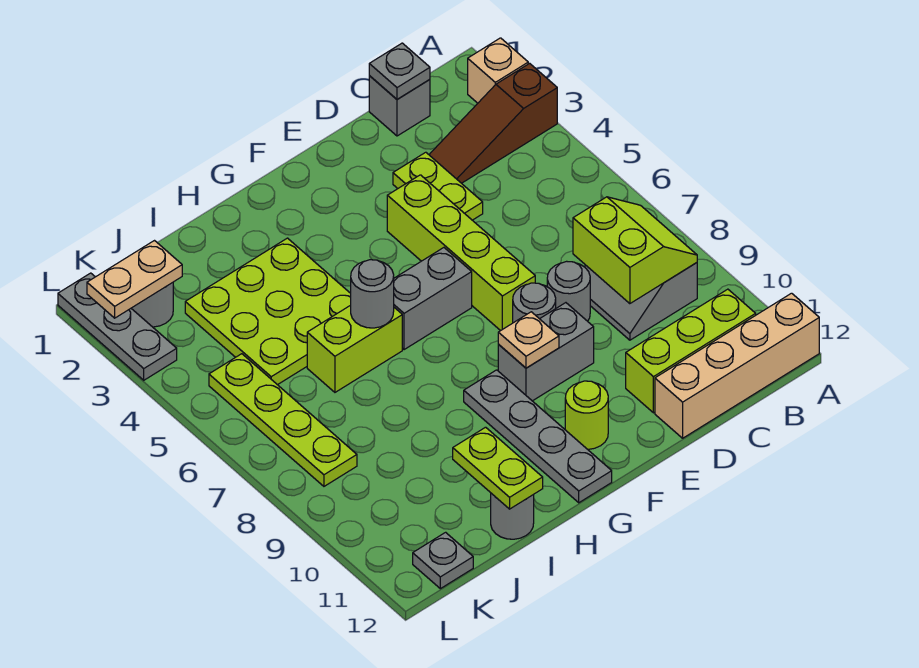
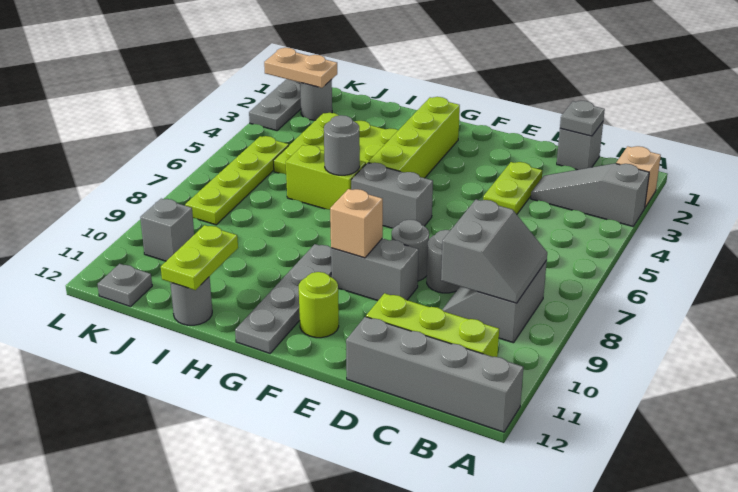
brown slope A3:C3 level 1 top A -> grey slope A3:C3 level 1 top A
tan brick A12:D12 level 1 -> grey brick A12:D12 level 1
lime slope B8:C9 level 2 top C -> grey slope B8:C9 level 2 top C
lime brick E4:E7 level 1 -> lime brick G2:G5 level 1
tan plate F9 level 2 -> tan brick F9 level 2
none -> grey brick K10 level 1

